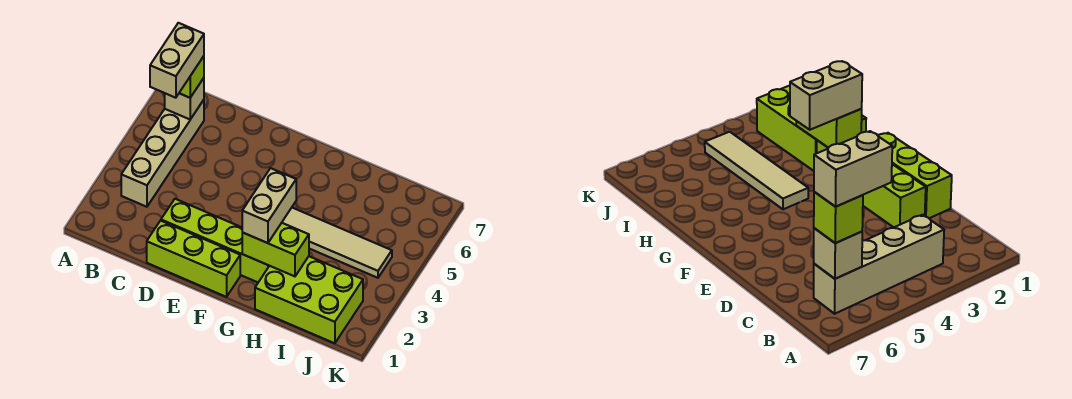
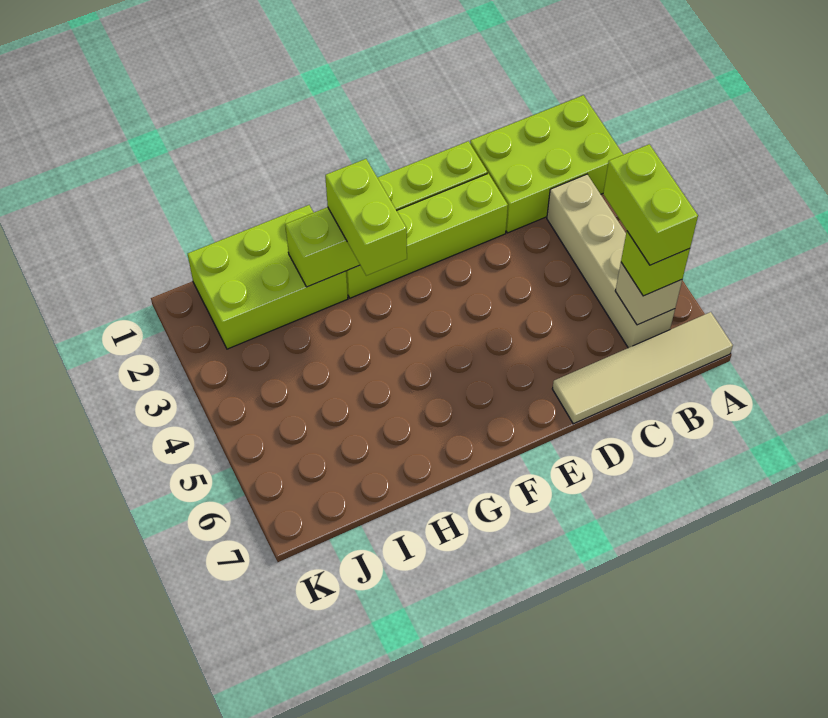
none -> lime brick A1:C2 level 1
tan brick B5:B6 level 4 -> lime brick B5:B6 level 4
tan brick G2:G3 level 3 -> lime brick G2:G3 level 3
tan tile G4:J4 level 1 -> tan tile A7:D7 level 1

